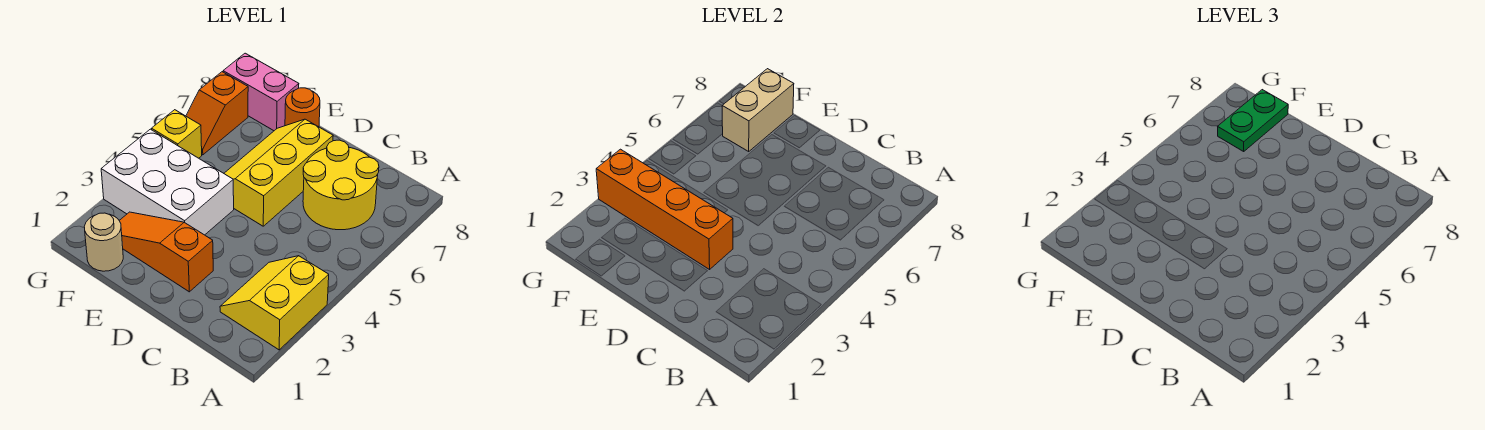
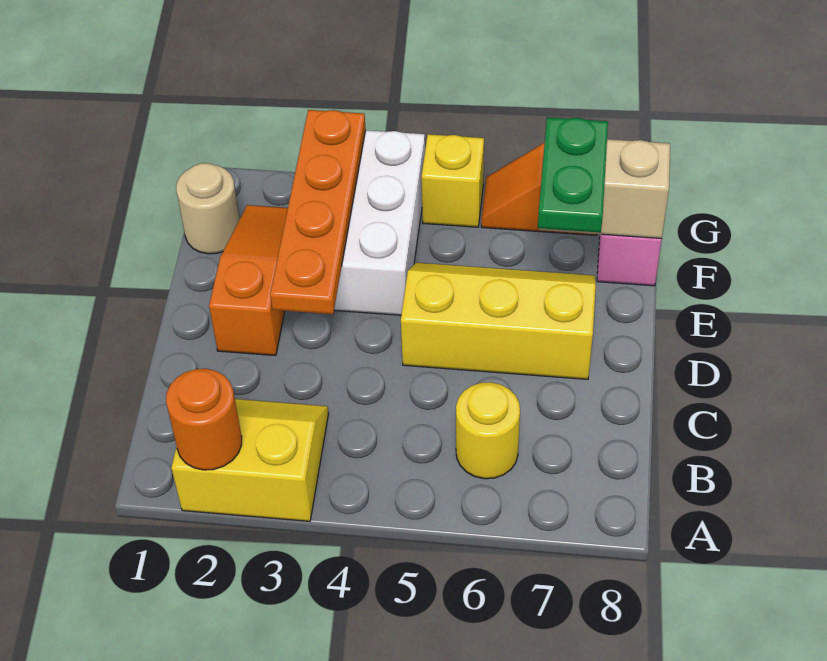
yellow round brick B6:C7 level 1 -> yellow round brick B6 level 1
orange brick D3:G3 level 2 -> orange plate D3:G3 level 2
orange round brick E8 level 1 -> orange round brick A2 level 2
green plate F7:F8 level 3 -> green plate E7:F7 level 3

